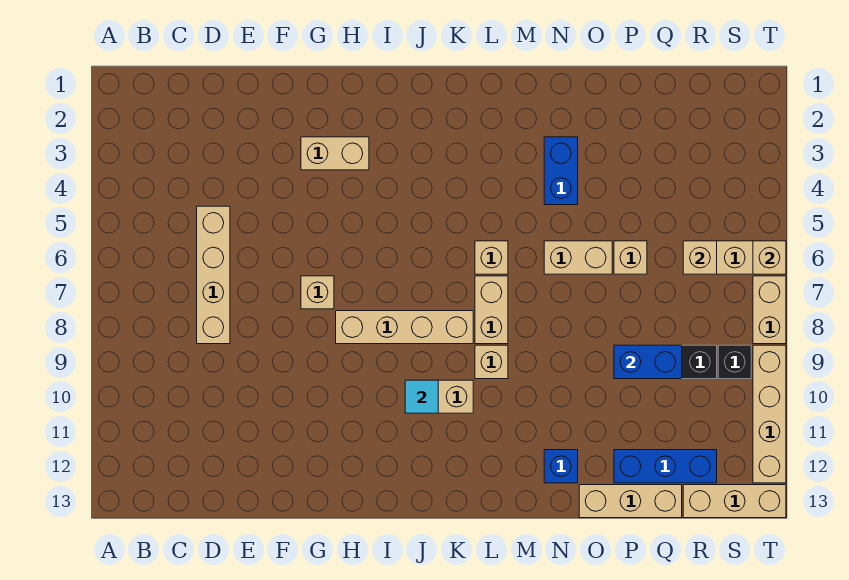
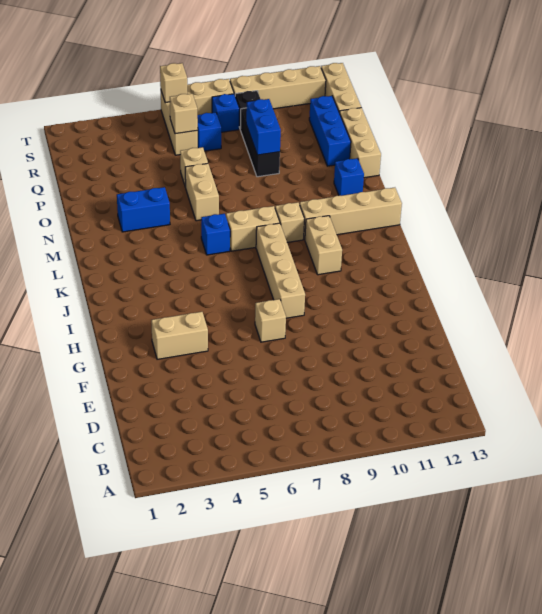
tan brick D5:D8 level 1 -> tan brick L10:L13 level 1
tan brick G3:H3 level 1 -> tan brick G3:G4 level 1
cyan tile J10 level 2 -> none
tan brick L6 level 1 -> blue brick L6 level 1
none -> blue brick R7 level 1
none -> blue brick S8 level 1

